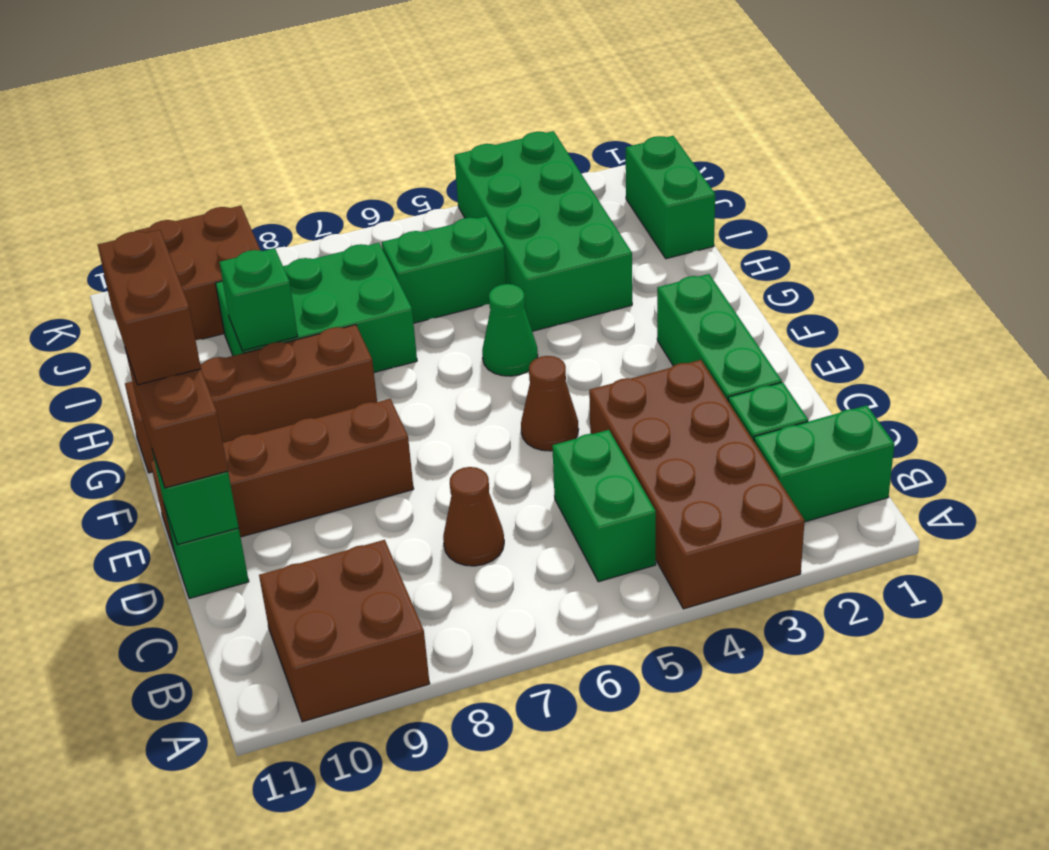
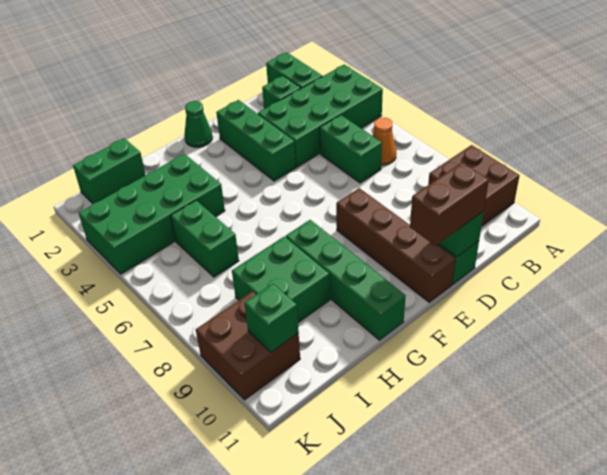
brown brick A3:D4 level 1 -> green brick A3:D4 level 1
green brick B5:C5 level 1 -> green brick C5:C6 level 1
none -> orange cone B6 level 1
brown cone C7 level 1 -> none
green brick D2:F2 level 1 -> green brick E2:E4 level 1
brown cone E5 level 1 -> none
brown brick E11:F11 level 4 -> none
green cone G5 level 1 -> green cone F1 level 1
brown brick G8:G11 level 1 -> green brick G8:G11 level 1
green brick H7:I9 level 1 -> green brick H8:I9 level 1
green brick H9 level 2 -> green brick J10 level 2

